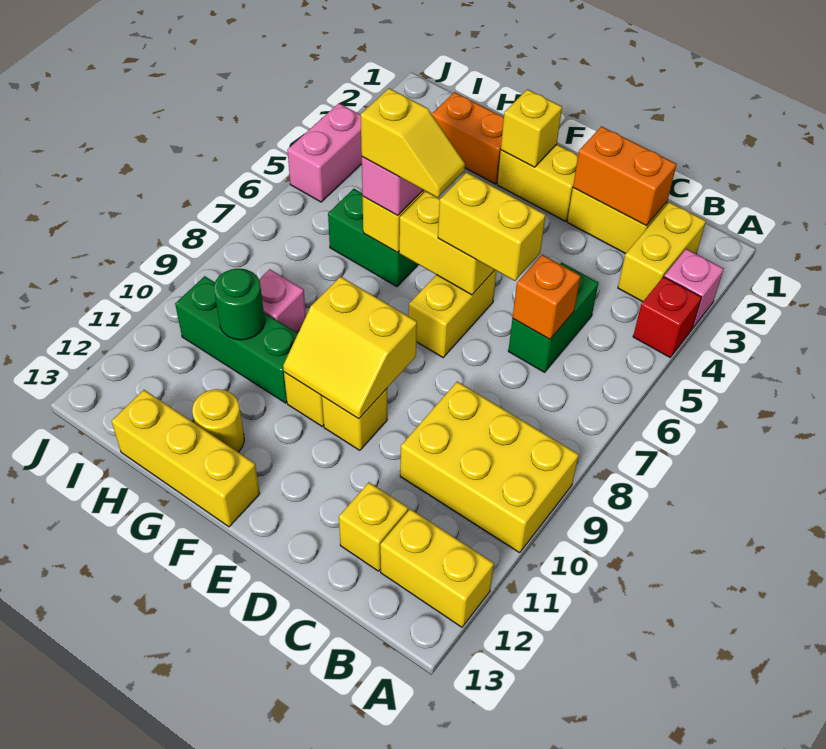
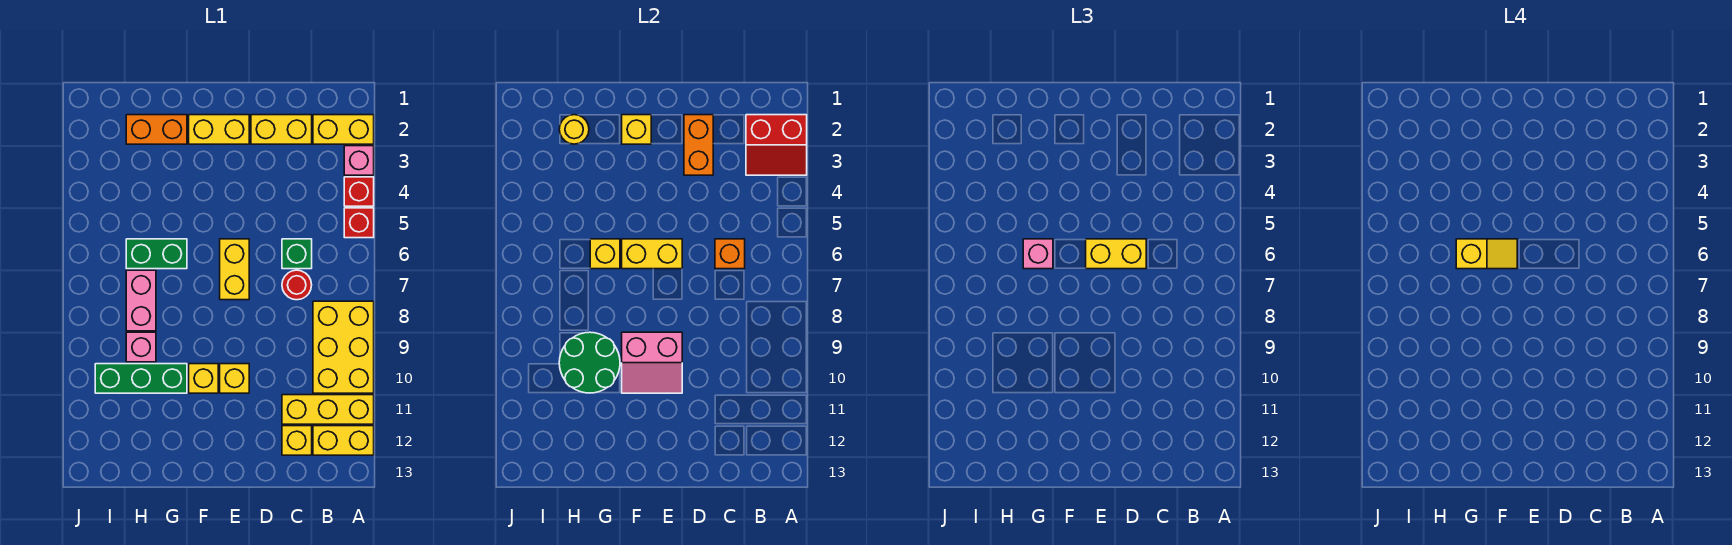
none -> red slope A2:B3 level 2 top 2
none -> red brick A5 level 1
yellow brick A9:C10 level 1 -> yellow brick A8:B10 level 1
yellow brick B2:B3 level 1 -> yellow brick A2:B2 level 1
orange brick C2:D2 level 2 -> orange brick D2:D3 level 2
green brick C5:C6 level 1 -> green brick C6 level 1
none -> red round brick C7 level 1
yellow slope E9:F10 level 2 top 9 -> pink slope E9:F10 level 2 top 9
yellow brick F13:H13 level 1 -> yellow brick A11:C11 level 1
yellow round brick G12 level 1 -> yellow round brick H2 level 2
green round brick H10 level 2 -> green round brick G9:H10 level 2
pink brick J4:J5 level 1 -> pink brick H7:H8 level 1

